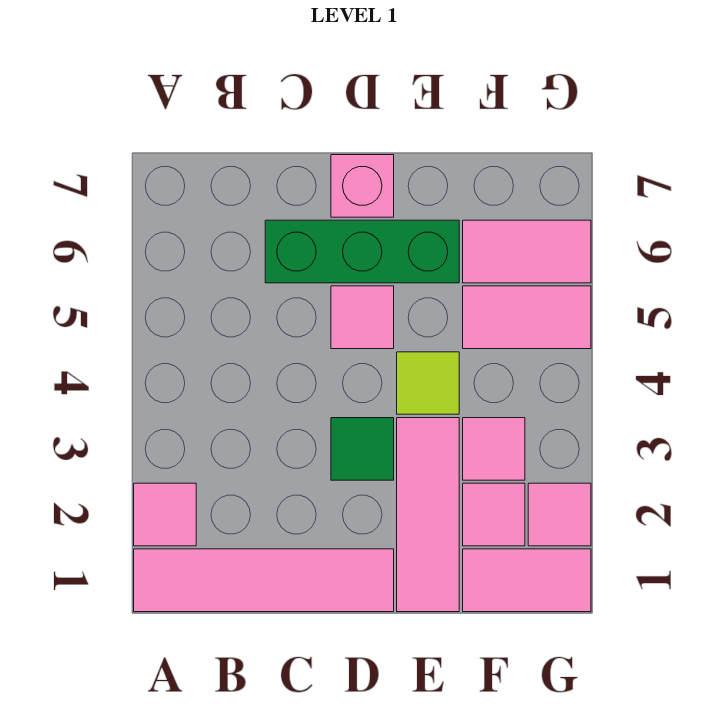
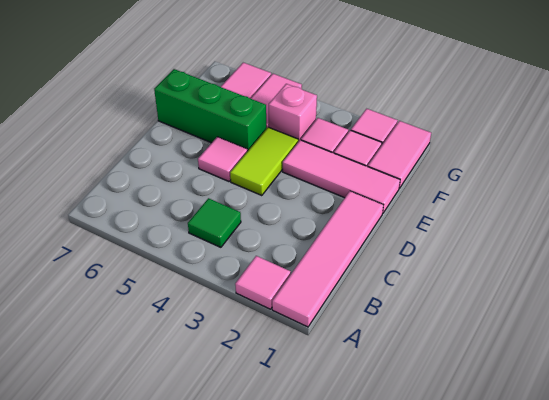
green brick C6:E6 level 1 -> green brick E5:E7 level 1
green tile D3 level 1 -> green tile B4 level 1
pink brick D7 level 1 -> pink brick F4 level 1
lime tile E4 level 1 -> lime tile D4:E4 level 1

